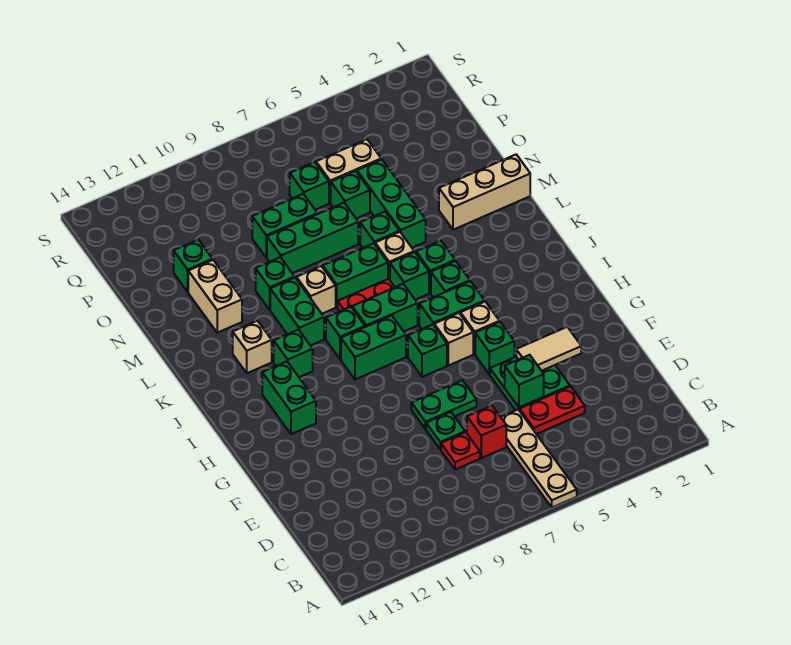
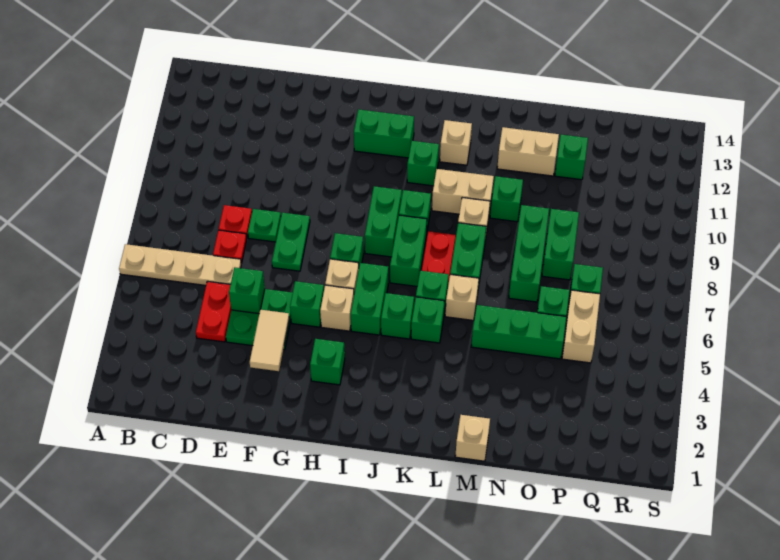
red brick D7 level 1 -> red plate D7 level 1
green brick K10:L10 level 1 -> tan brick K10:L10 level 1
tan brick M1:M3 level 1 -> tan brick M1 level 1
green brick M6 level 1 -> green brick H3 level 1

